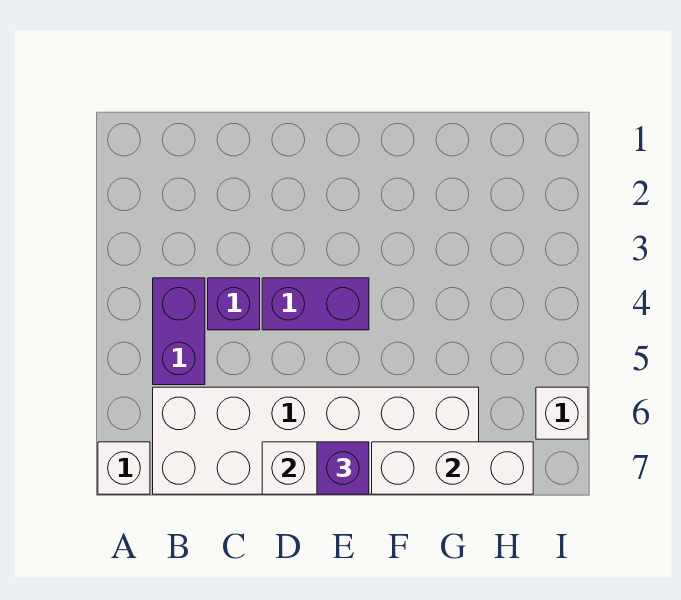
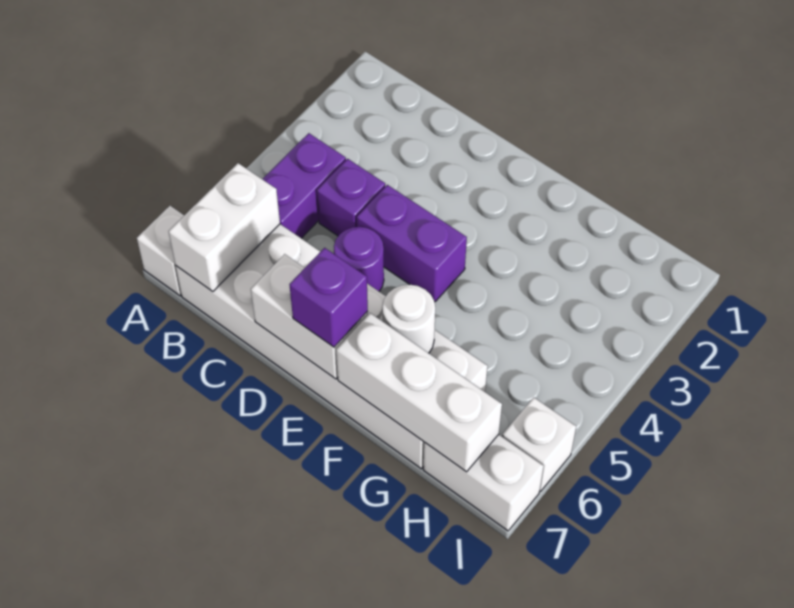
none -> white brick B6:B7 level 2
none -> purple round brick D5 level 1
none -> white round brick F6 level 2
none -> white brick H7:I7 level 1

